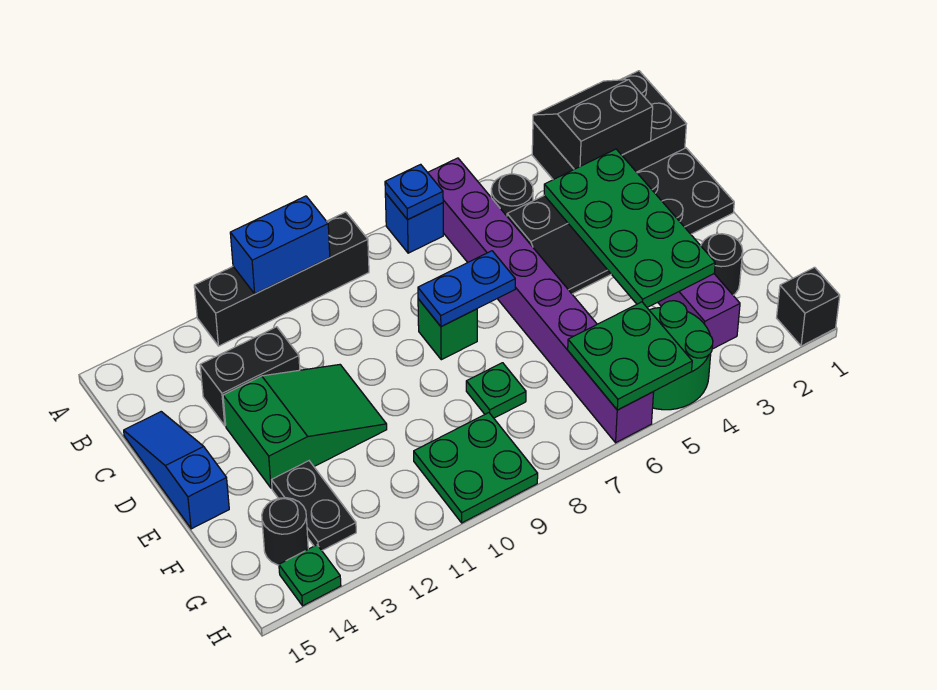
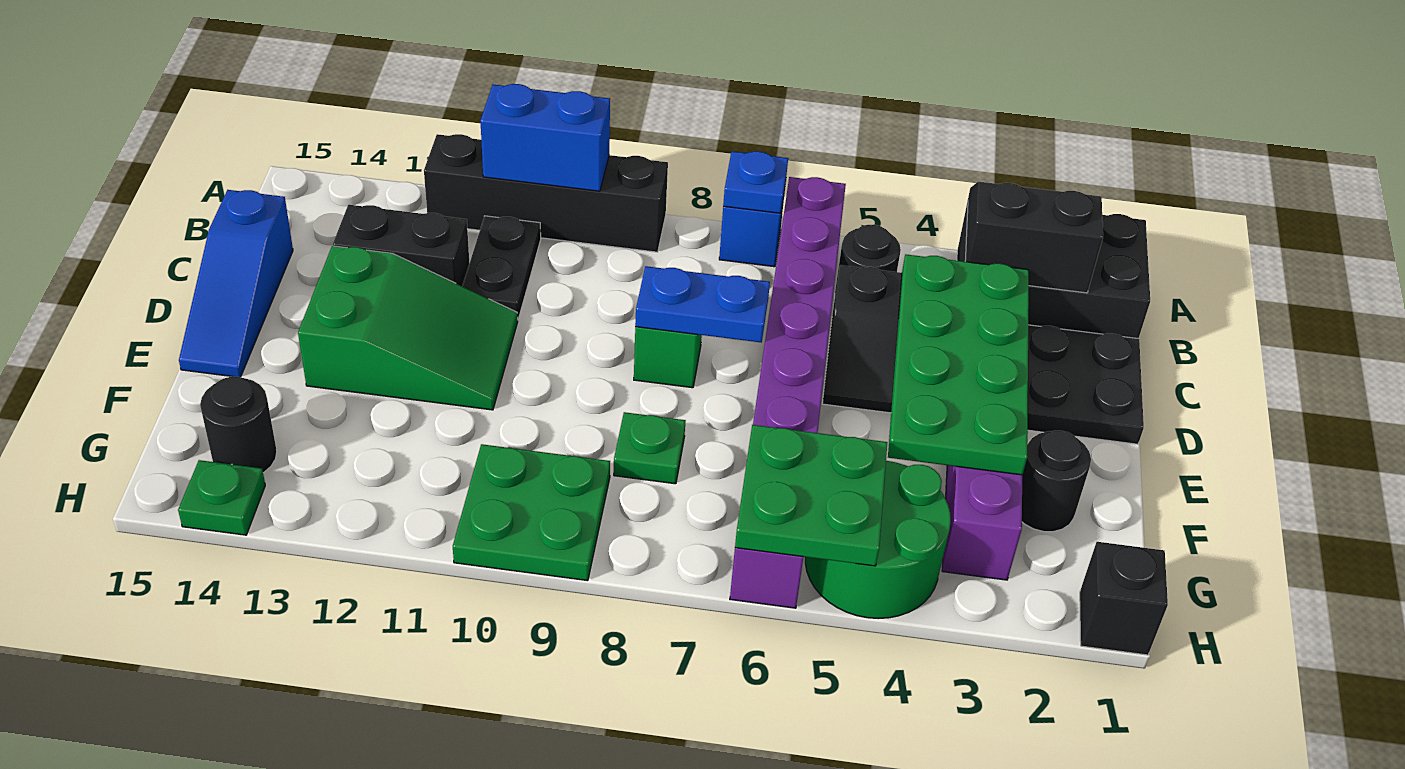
blue slope C15:E15 level 1 top E -> blue slope C15:E15 level 1 top C
black plate F13:G13 level 1 -> black plate B11:C11 level 1

